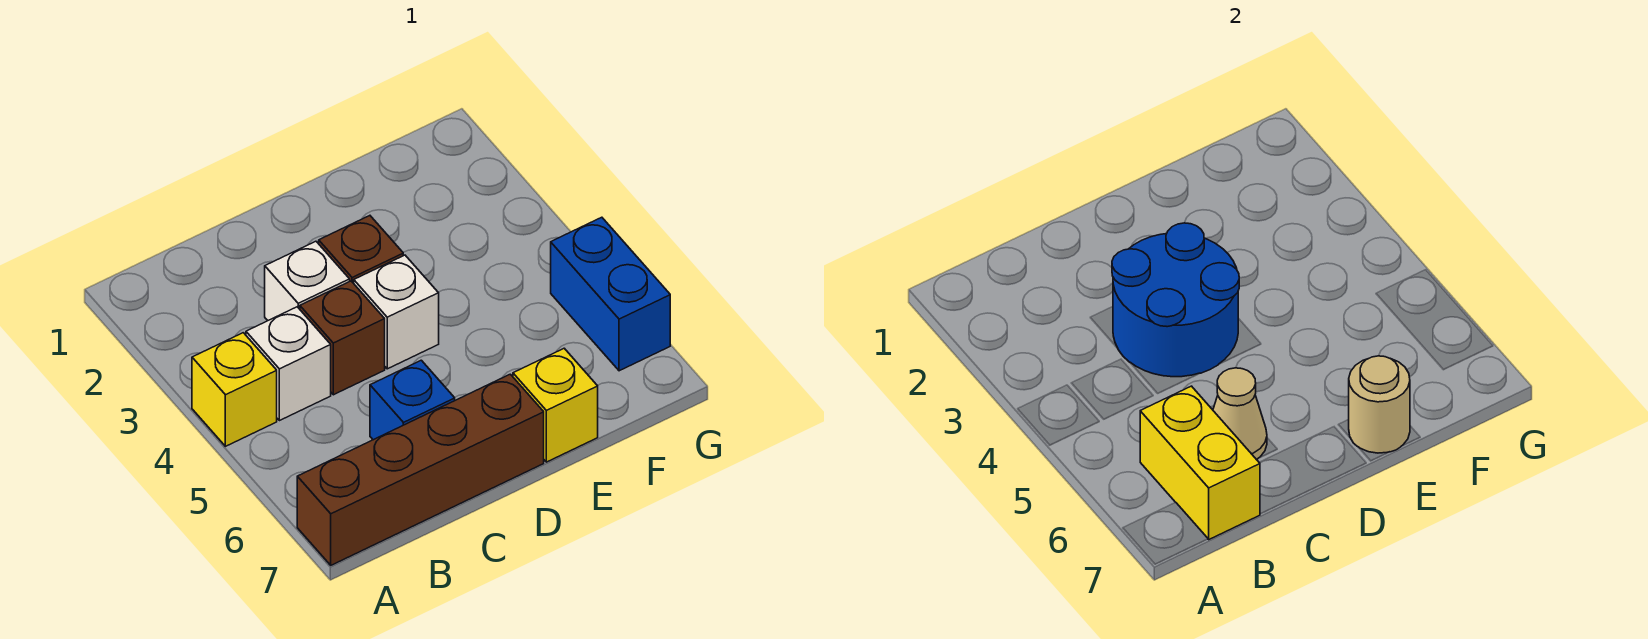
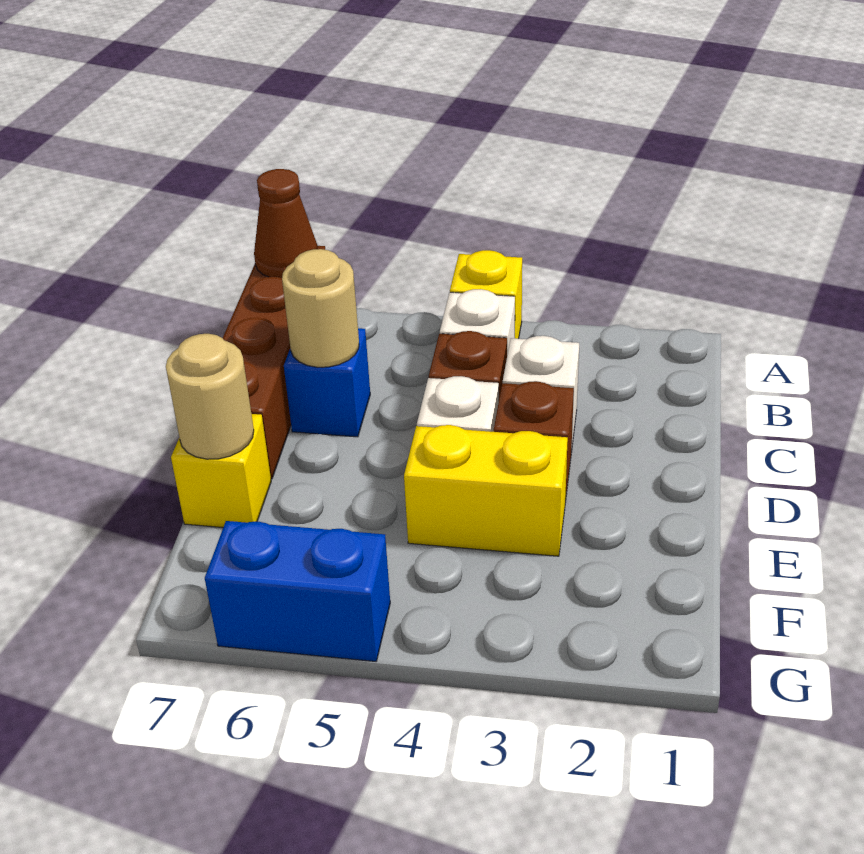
none -> brown cone A7 level 2
yellow brick B6:B7 level 2 -> yellow brick E3:E4 level 1
blue round brick C3:D4 level 2 -> none
tan cone C6 level 2 -> tan round brick C6 level 2

